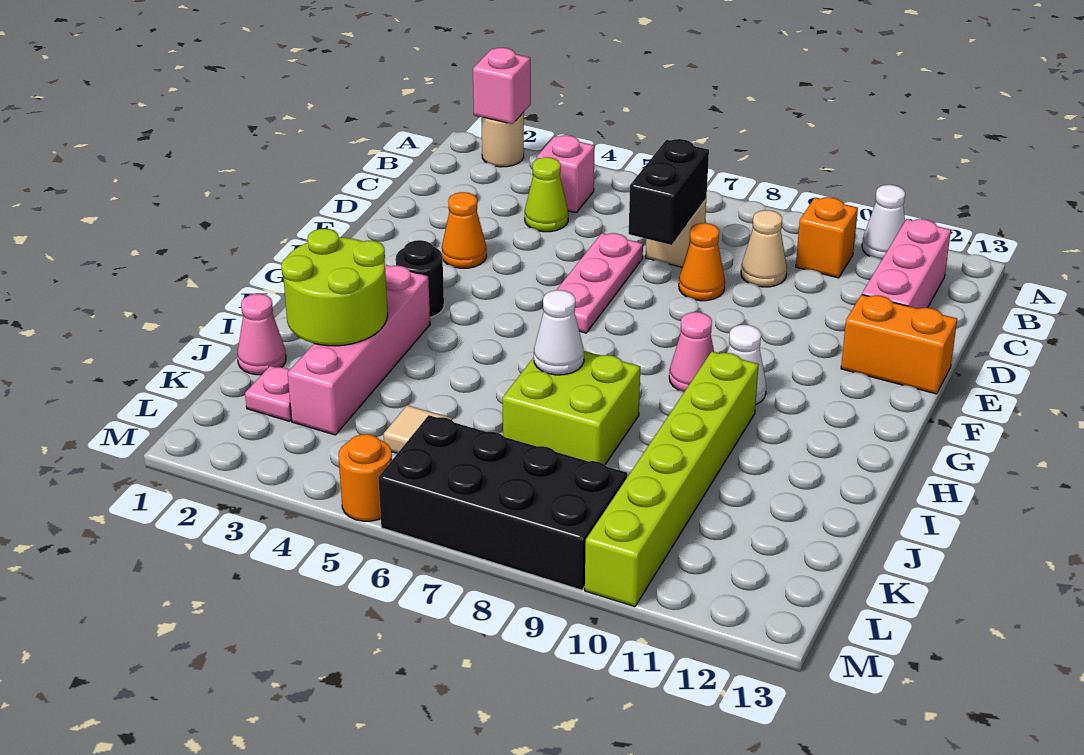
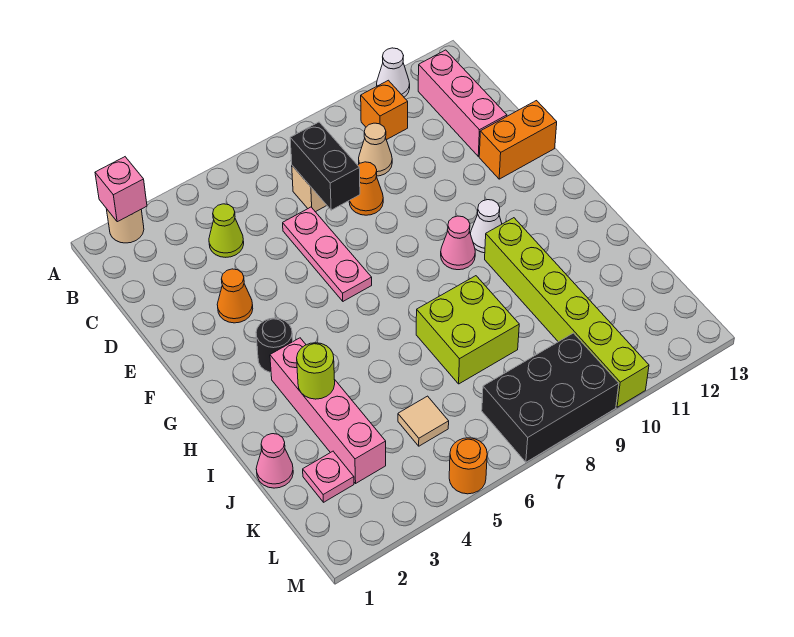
pink brick B4 level 1 -> none
lime round brick I2:J3 level 2 -> lime round brick I3 level 2
white cone I7 level 2 -> none
black brick L6:M9 level 1 -> black brick L7:M9 level 1

